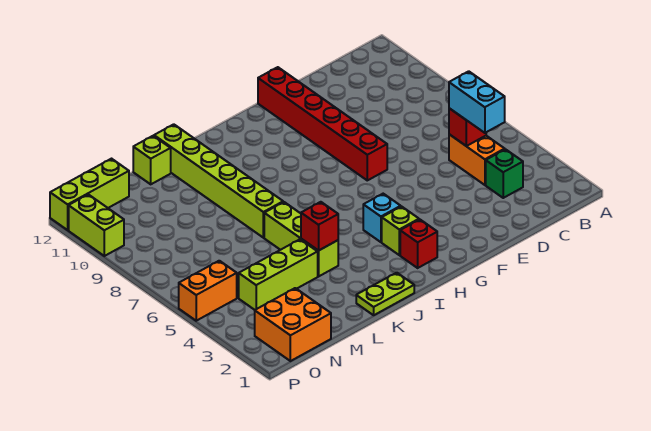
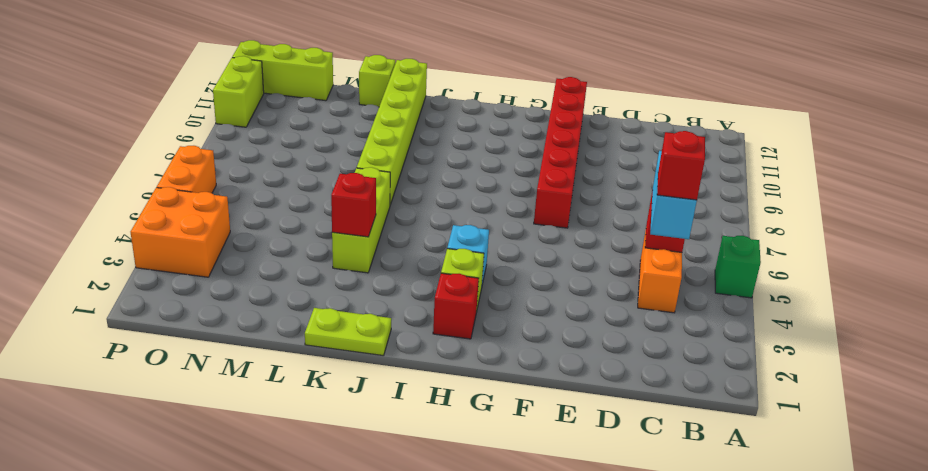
green brick C3 level 1 -> green brick A5 level 1
none -> red brick C4 level 4
lime brick L4:N4 level 1 -> none
orange brick N1:O2 level 1 -> orange brick O3:P4 level 1
orange brick O5:P5 level 1 -> orange brick P5:P6 level 1

